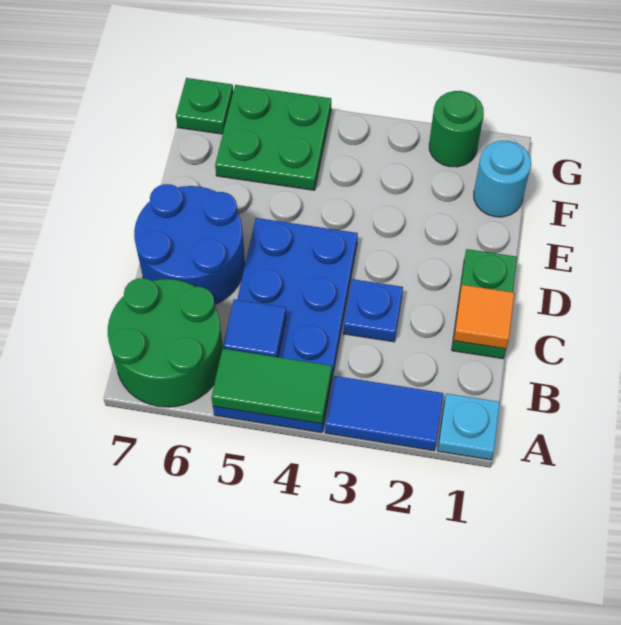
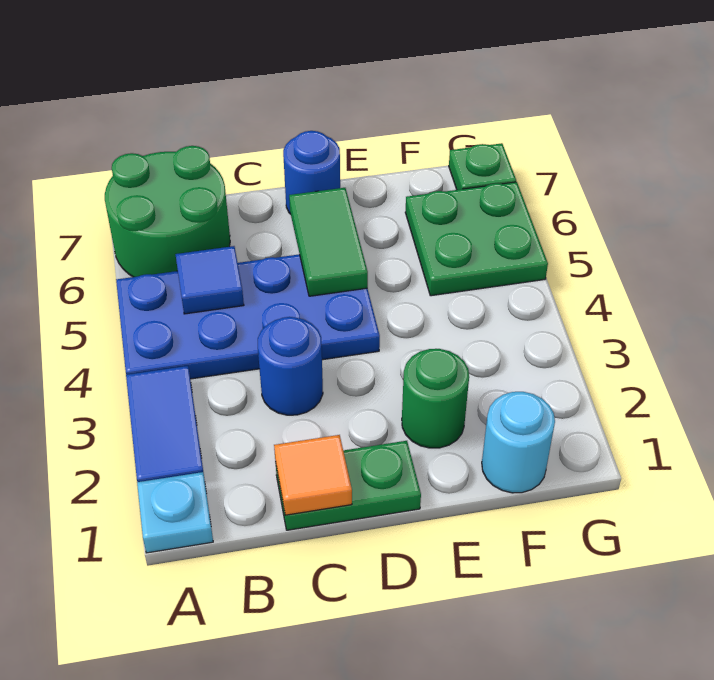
green tile A4:A5 level 2 -> green tile D5:D6 level 2
blue plate C3 level 1 -> blue round brick C3 level 1
blue round brick C6:D7 level 1 -> blue round brick D7 level 1
green round brick G2 level 1 -> green round brick E2 level 1

